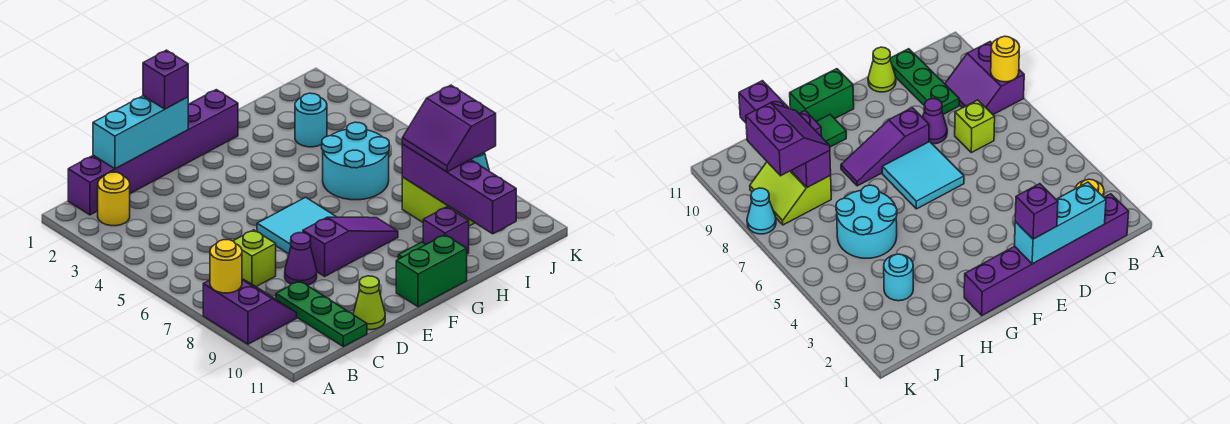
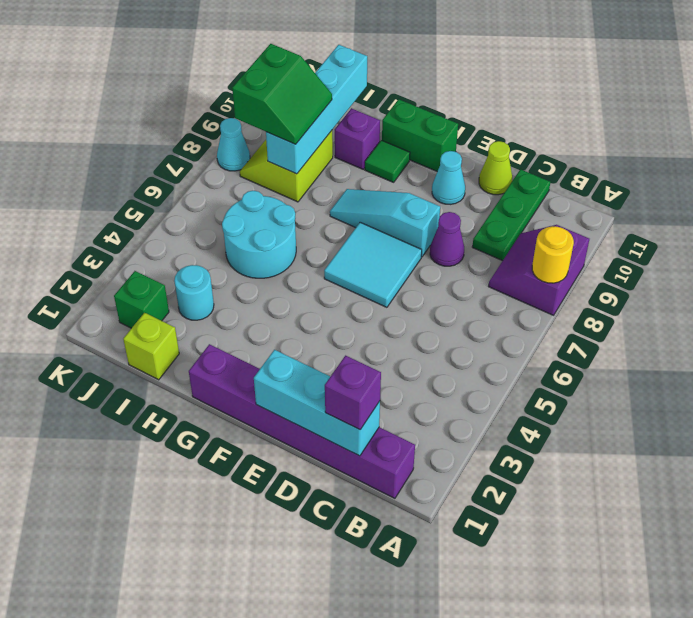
yellow round brick B2 level 1 -> none
lime brick C7 level 1 -> lime brick I1 level 1
purple brick E1 level 3 -> purple brick C1 level 3
purple slope E8:G8 level 1 top E -> cyan slope E8:G8 level 1 top E
none -> cyan cone E10 level 1
purple brick I8:I11 level 2 -> cyan brick I8:I11 level 2
purple slope I8:J9 level 3 top J -> green slope I8:J9 level 3 top J
none -> green brick J2 level 1

